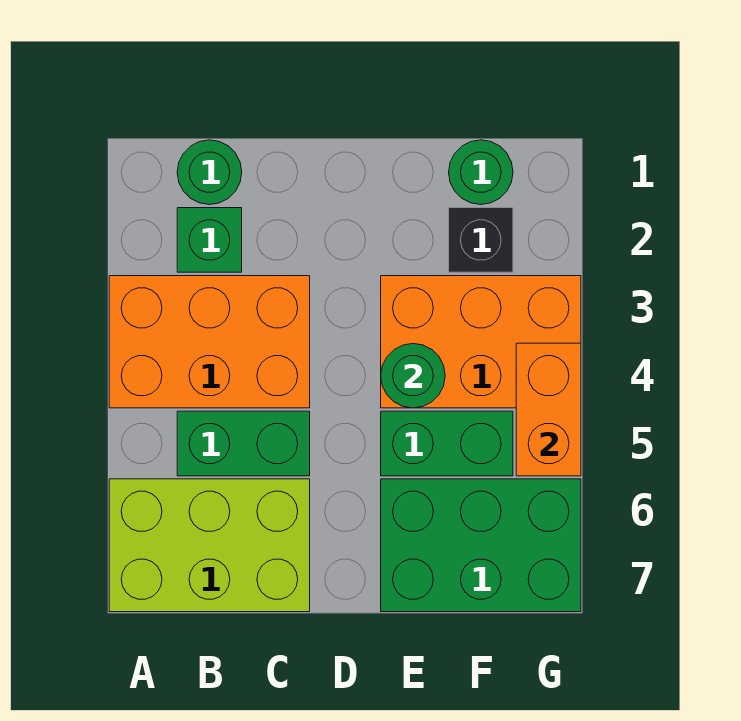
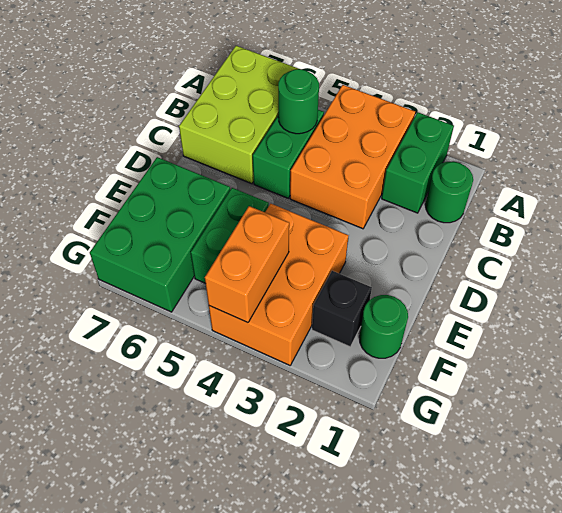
green brick B2 level 1 -> green brick A2:B2 level 1
green round brick E4 level 2 -> green round brick B5 level 2
orange brick G4:G5 level 2 -> orange brick F4:G4 level 2

